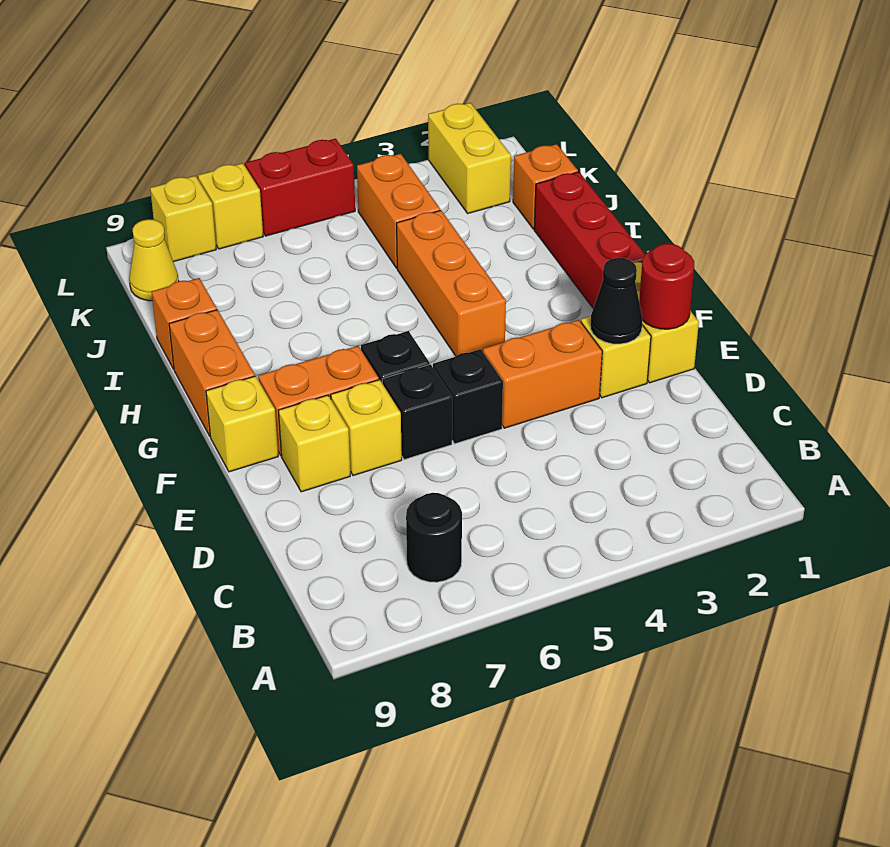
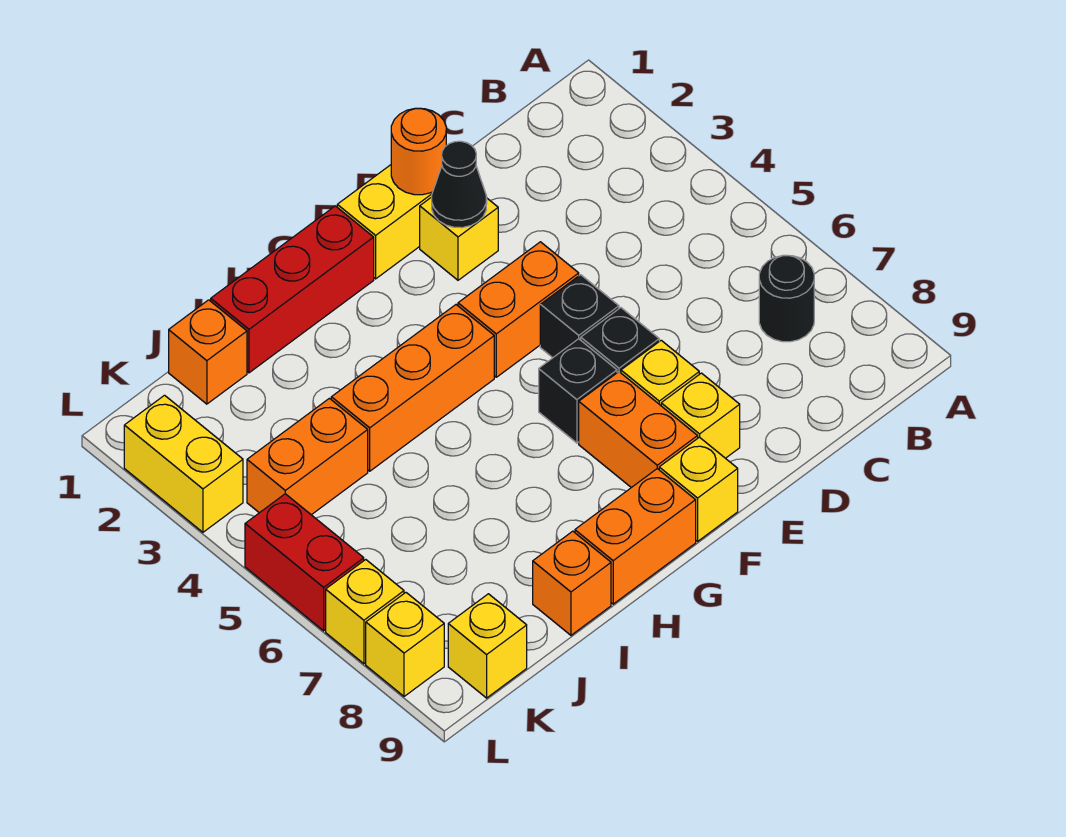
red round brick E1 level 2 -> orange round brick E1 level 2
orange brick E3:E4 level 1 -> orange brick E4:F4 level 1
yellow brick K2:L2 level 1 -> yellow brick L2:L3 level 1
yellow cone K9 level 1 -> yellow brick K9 level 1

